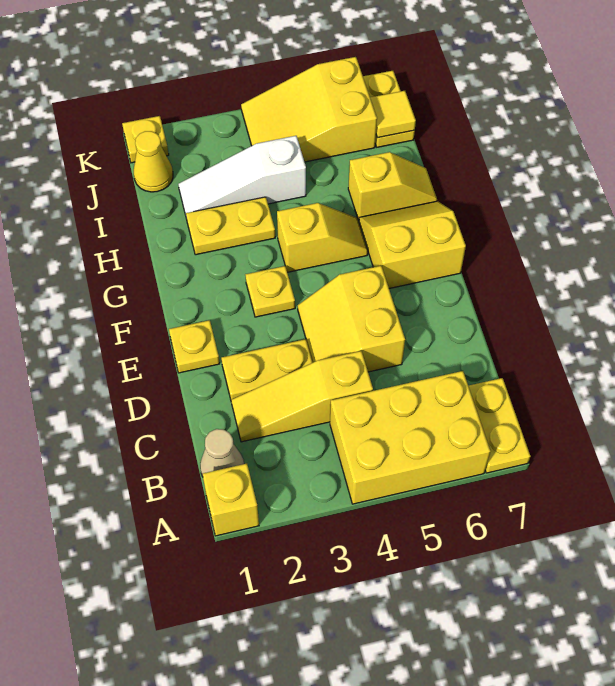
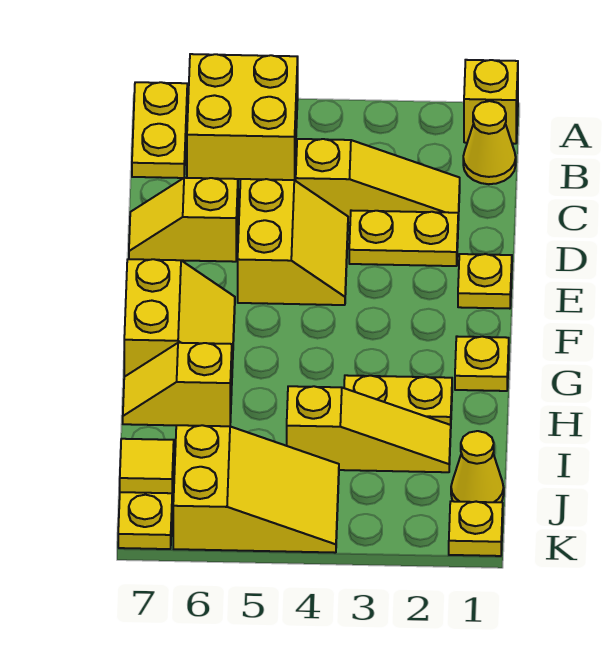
yellow brick A4:B6 level 1 -> yellow brick A5:B6 level 1
tan cone B1 level 1 -> yellow cone B1 level 1
yellow plate F3 level 1 -> yellow plate G1 level 1
yellow slope F6:G7 level 1 top F -> yellow slope F6:G7 level 1 top 7
yellow slope G4:G5 level 1 top 4 -> yellow slope D6:D7 level 1 top 6
white slope I2:I4 level 1 top 4 -> yellow slope I2:I4 level 1 top 4

